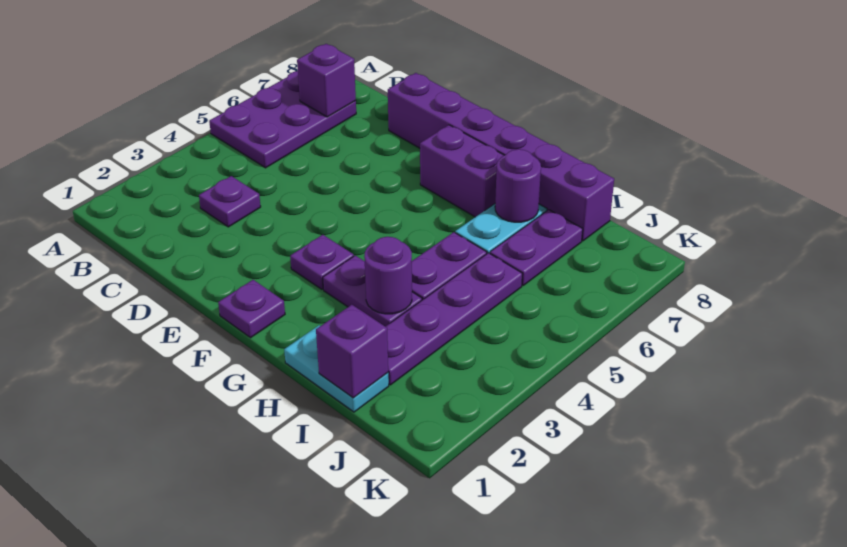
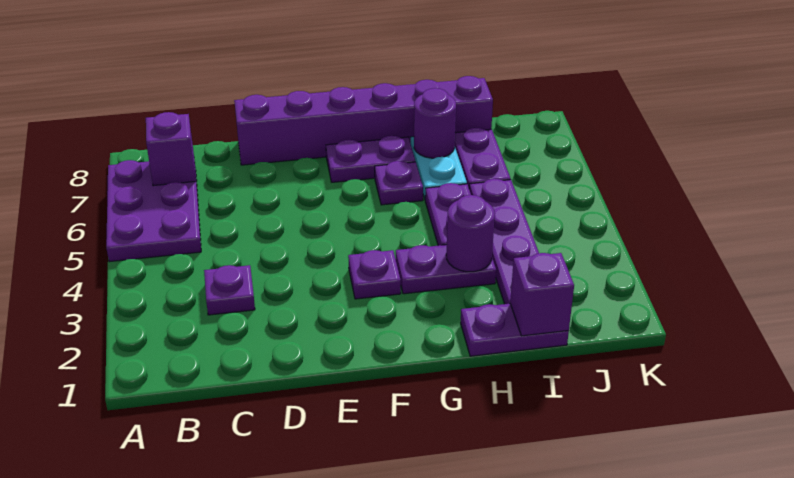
purple plate F1 level 1 -> purple plate G6 level 1
purple brick F7:G7 level 1 -> purple plate F7:G7 level 1
cyan plate H1:I1 level 1 -> purple plate H1:I1 level 1

